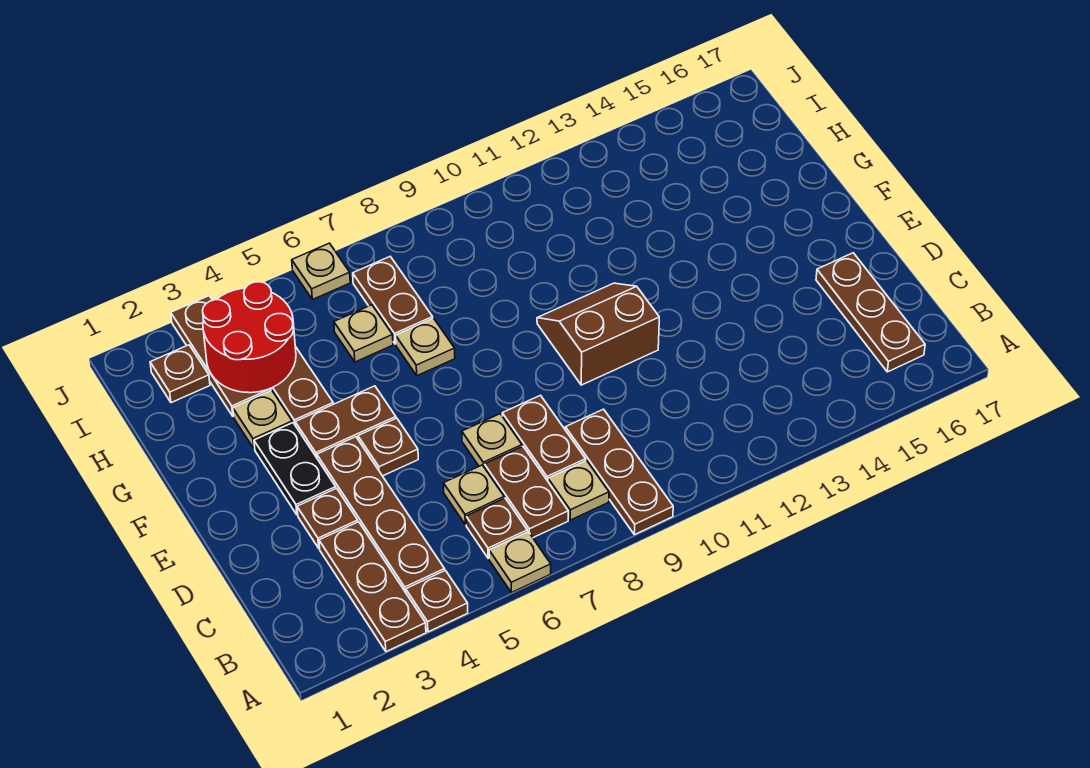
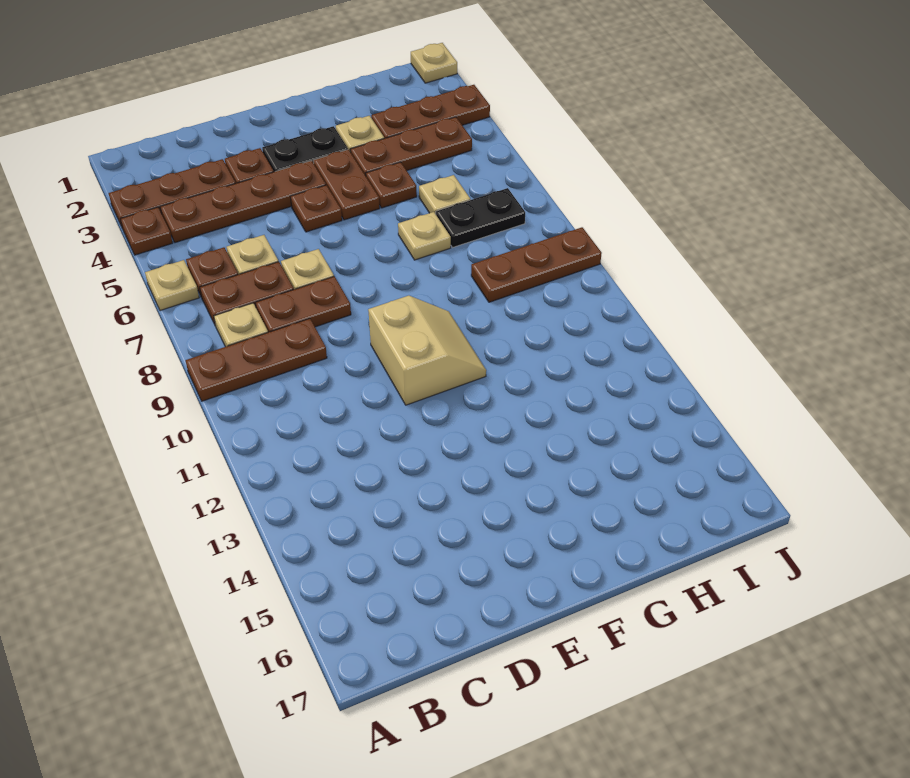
brown plate B16:D16 level 1 -> brown plate H9:J9 level 1
brown slope E10:F11 level 1 top E -> tan slope E10:F11 level 1 top E
red round brick H3:I4 level 2 -> none
brown plate H7:I7 level 1 -> black plate H7:I7 level 1
brown plate I2 level 1 -> brown plate G5 level 1
tan plate J6 level 1 -> tan plate J1 level 1

